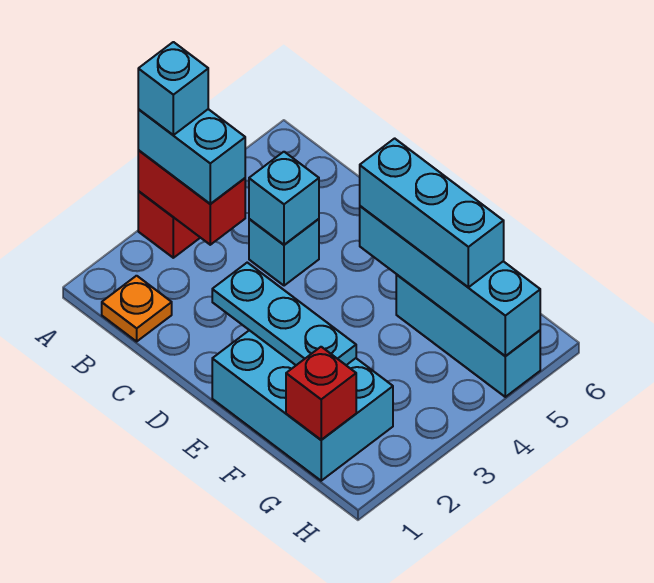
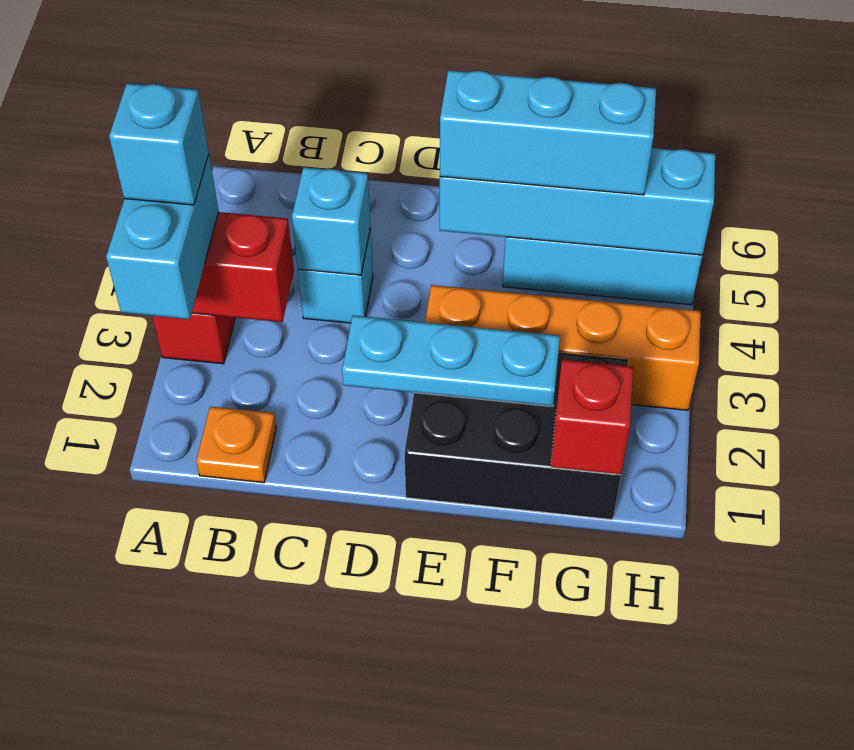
cyan brick A3:B3 level 3 -> cyan brick A2:A3 level 3
cyan brick E1:G2 level 1 -> black brick E1:G2 level 1
none -> orange brick E3:H3 level 1

